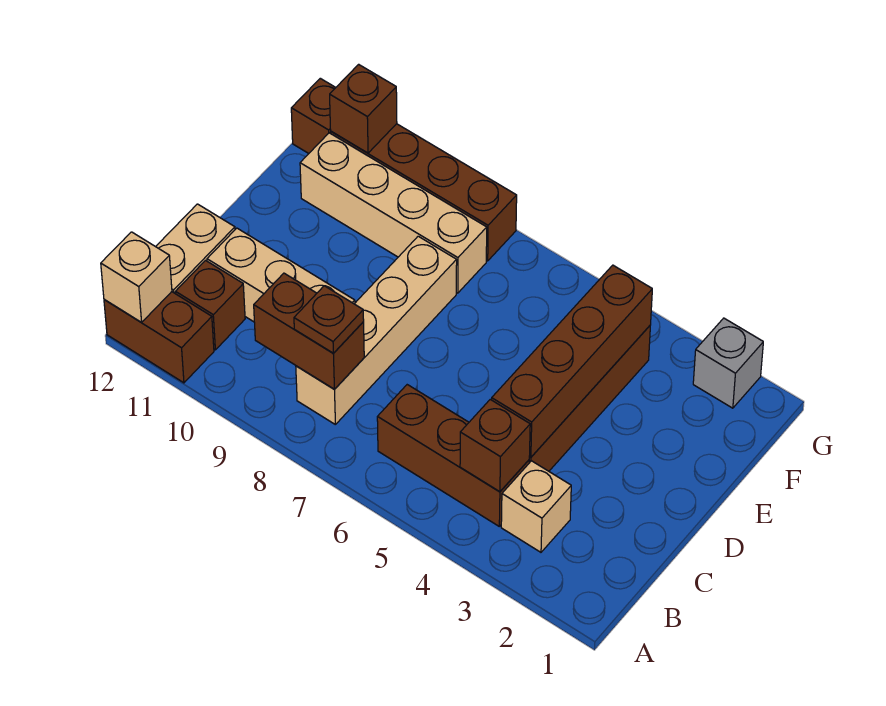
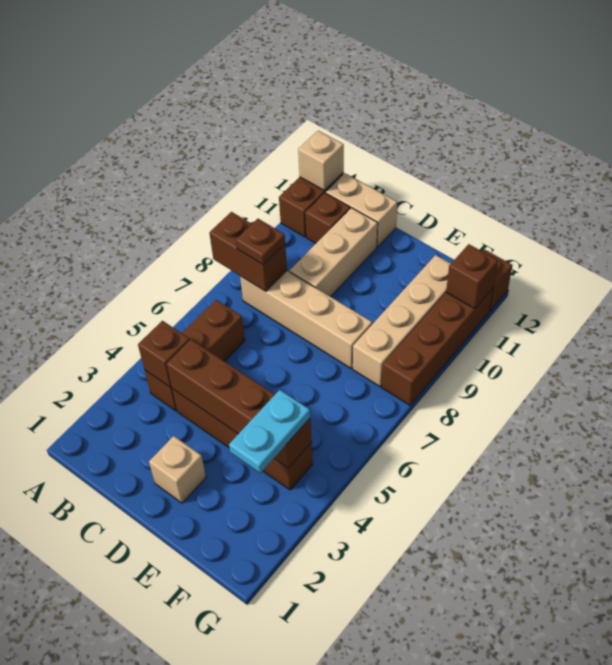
tan brick B3 level 1 -> tan brick D2 level 1
brown brick B8:B9 level 2 -> brown brick A8:B8 level 2
none -> cyan plate F3:F4 level 3
grey brick G2 level 1 -> none

